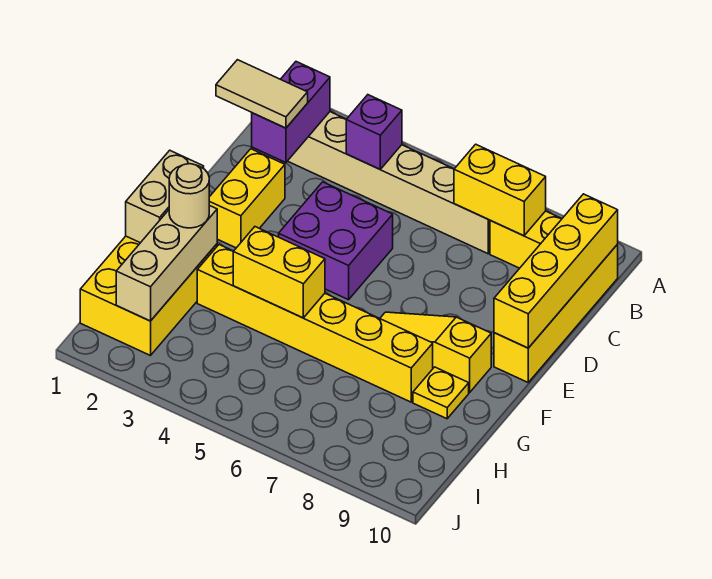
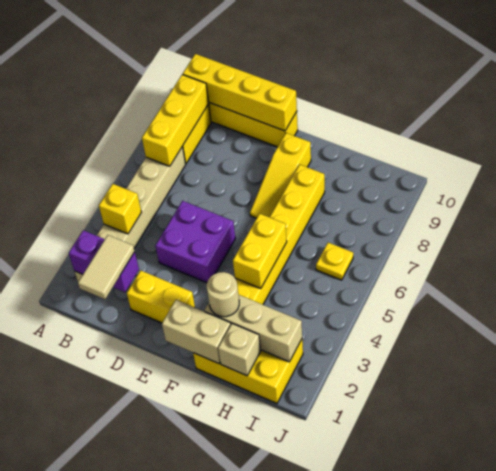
purple brick B4 level 2 -> yellow brick B4 level 2
yellow brick B7:B8 level 2 -> yellow brick B7:B9 level 2
yellow plate G9 level 1 -> yellow plate I6 level 1
none -> tan brick H1 level 2

